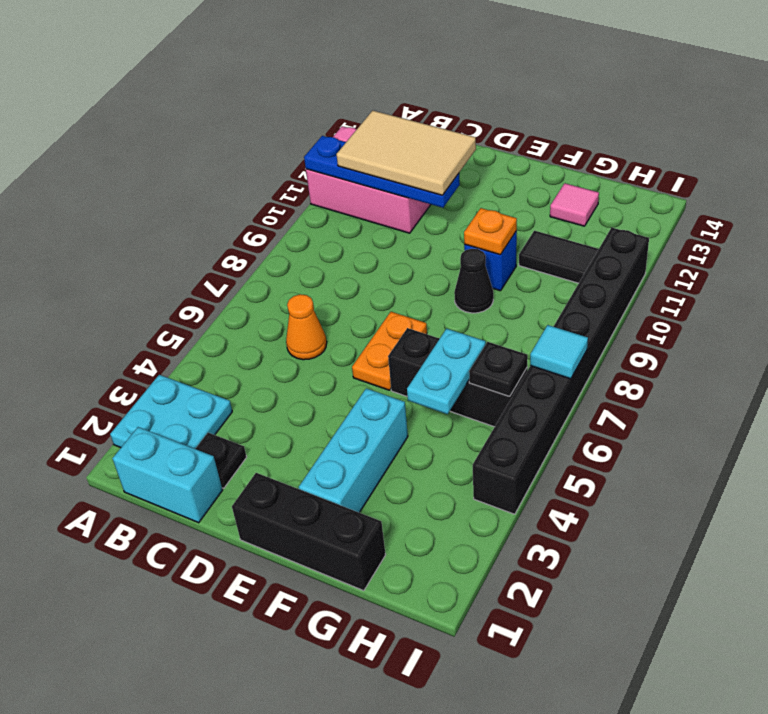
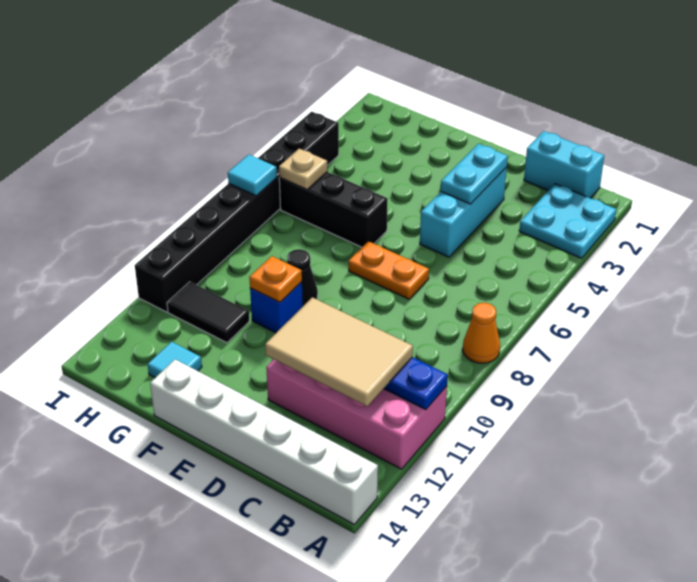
pink brick A11:C12 level 1 -> pink brick A11:D12 level 1
none -> white brick A14:F14 level 1
black plate C2 level 1 -> none
orange cone C6 level 1 -> orange cone A8 level 1
black brick E1:G1 level 1 -> none
orange plate E6:E7 level 1 -> orange plate D7:E7 level 1
cyan brick F2:F4 level 1 -> cyan brick D3:D5 level 1
cyan plate G5:G6 level 2 -> cyan plate D3:D4 level 2
pink tile G13 level 1 -> cyan tile G13 level 1
black plate H6 level 2 -> tan plate H6 level 2

